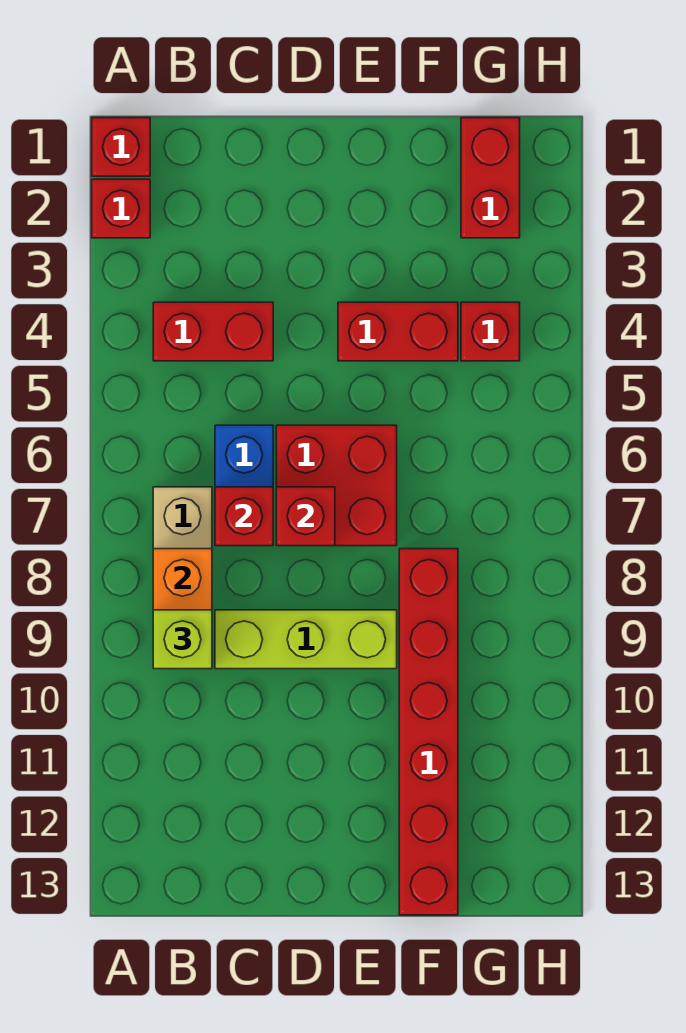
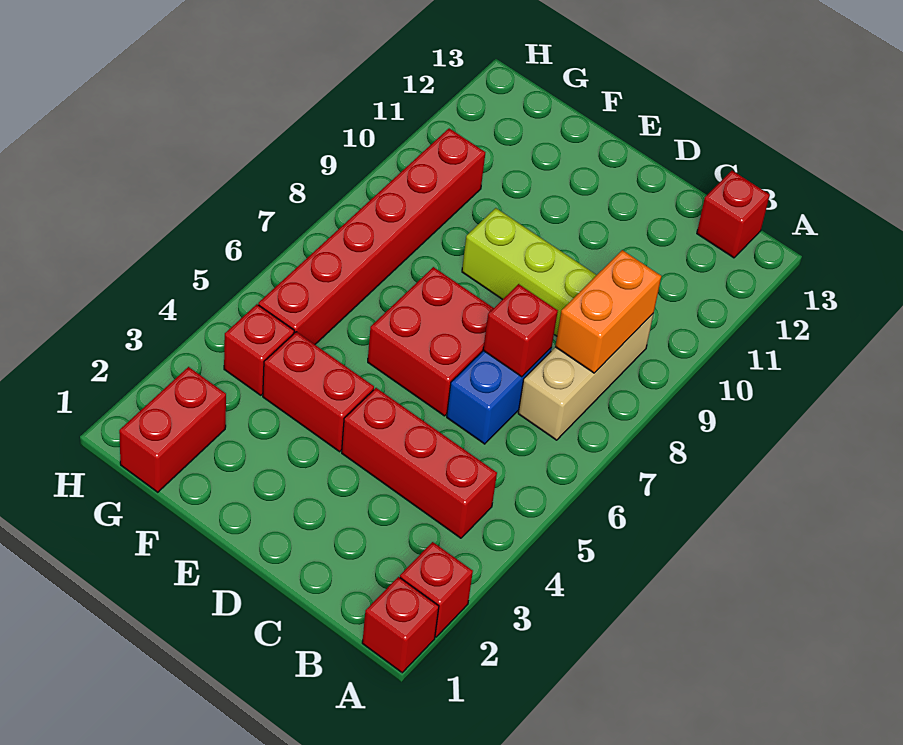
red brick B4:C4 level 1 -> red brick B4:D4 level 1
lime brick B9 level 3 -> none
red brick D7 level 2 -> red brick B13 level 1
red brick F8:F13 level 1 -> red brick G5:G10 level 1

